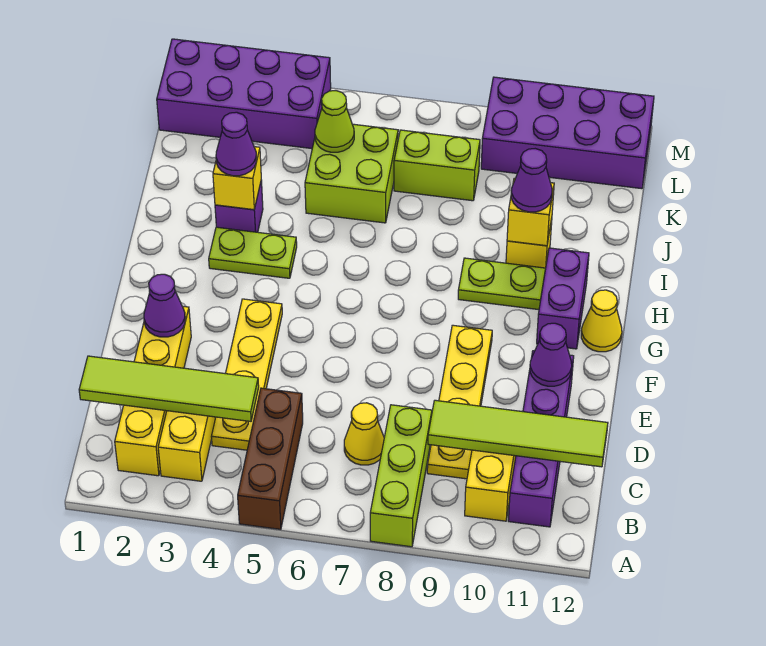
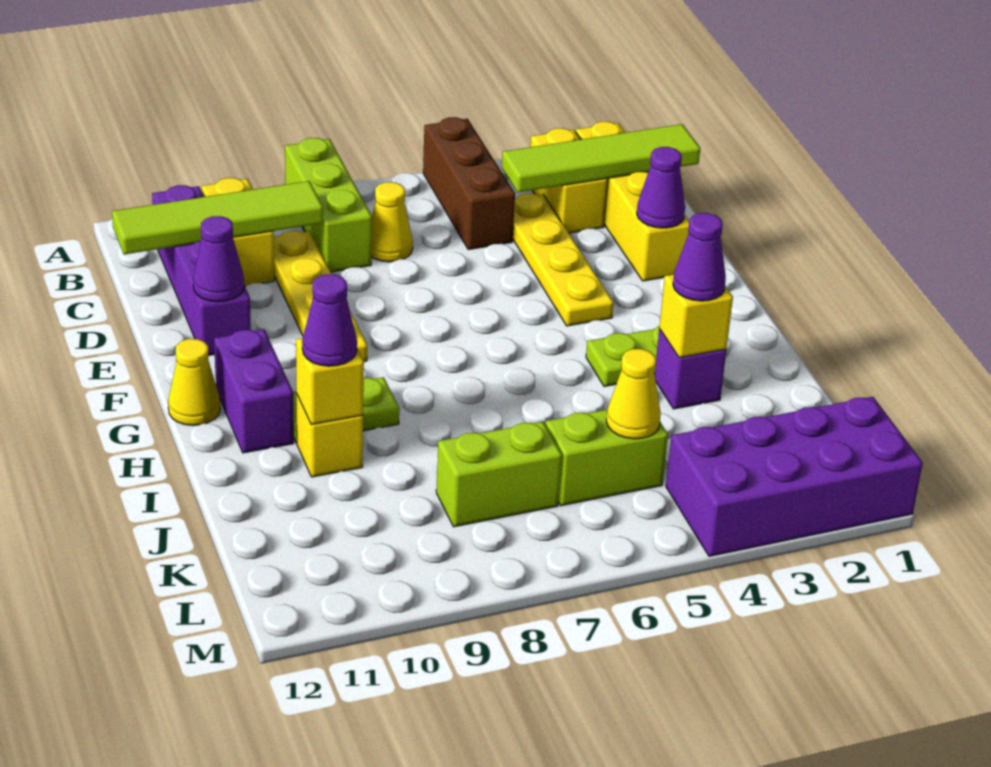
lime brick J5:K6 level 1 -> lime brick K5:K6 level 1
lime cone K5 level 2 -> yellow cone K5 level 2
purple brick L9:M12 level 1 -> none

